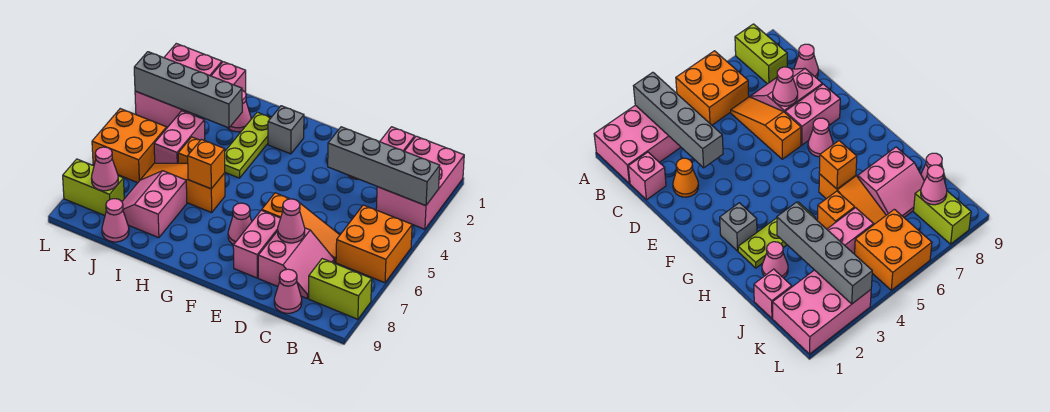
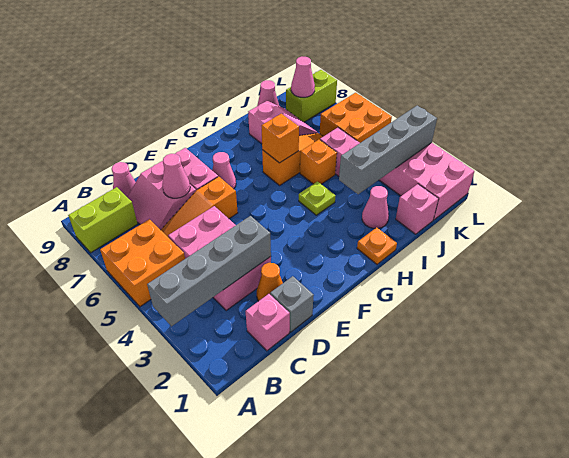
pink brick A1:B3 level 1 -> pink brick C3:D5 level 1
grey brick G2 level 1 -> grey brick D1 level 1
none -> orange plate H1 level 1
lime plate H2:H4 level 1 -> lime plate H4 level 1

